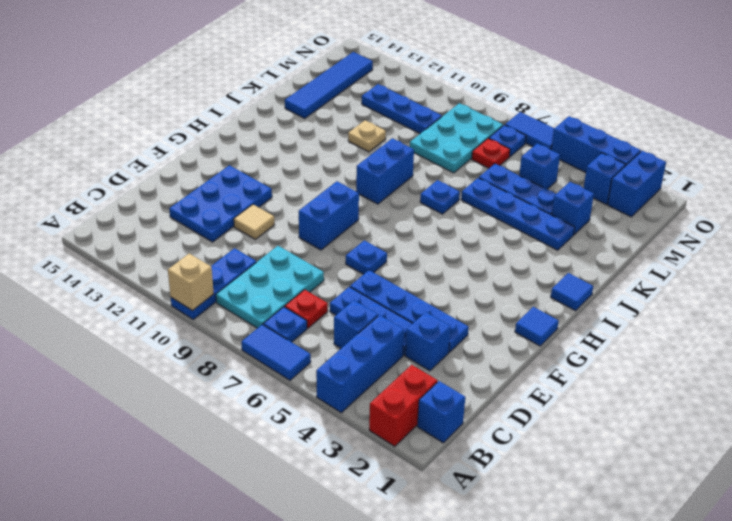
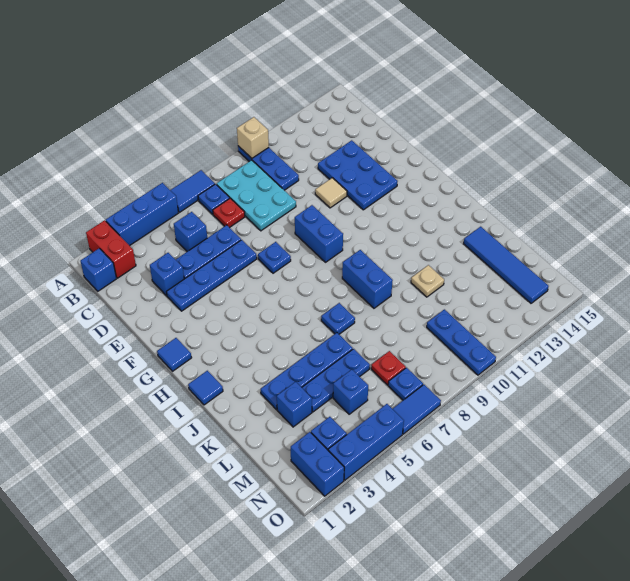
blue brick A4:C4 level 1 -> blue brick A3:A5 level 1
cyan plate L8:N9 level 1 -> none
blue plate M10:M12 level 1 -> blue plate M10:O10 level 1

